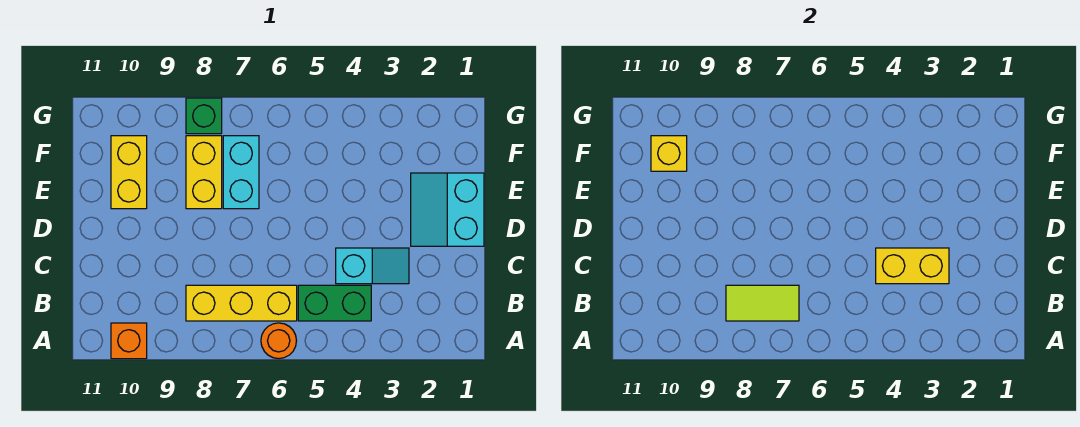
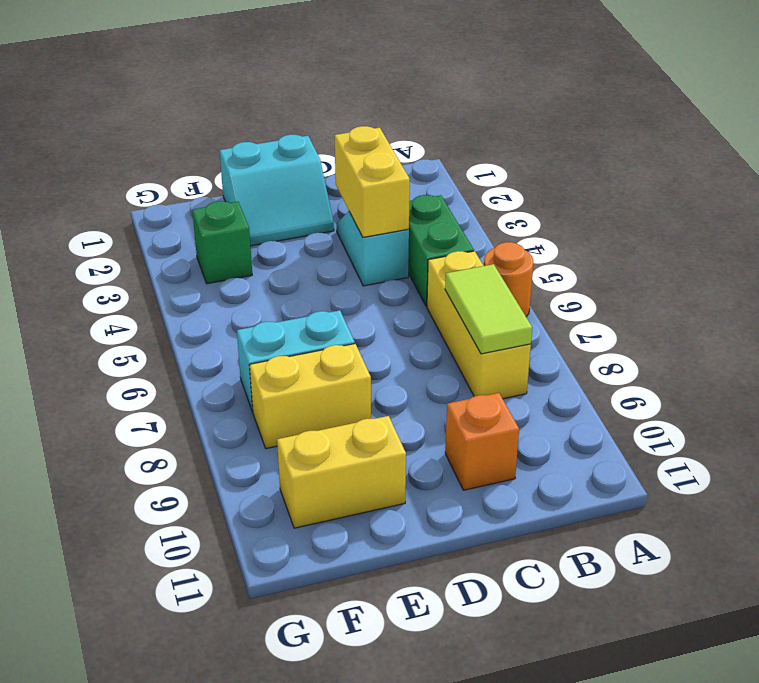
orange brick A10 level 1 -> orange brick C10 level 1
yellow brick F10 level 2 -> none
green brick G8 level 1 -> green brick F3 level 1

